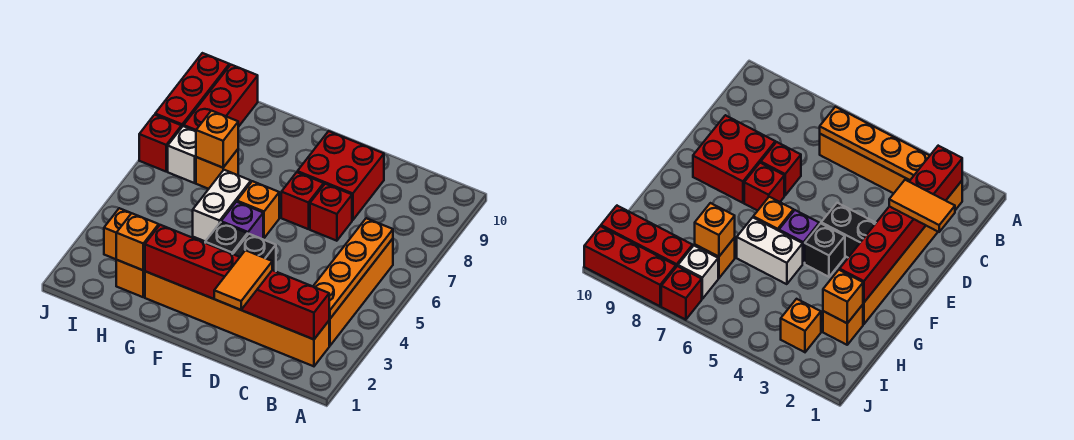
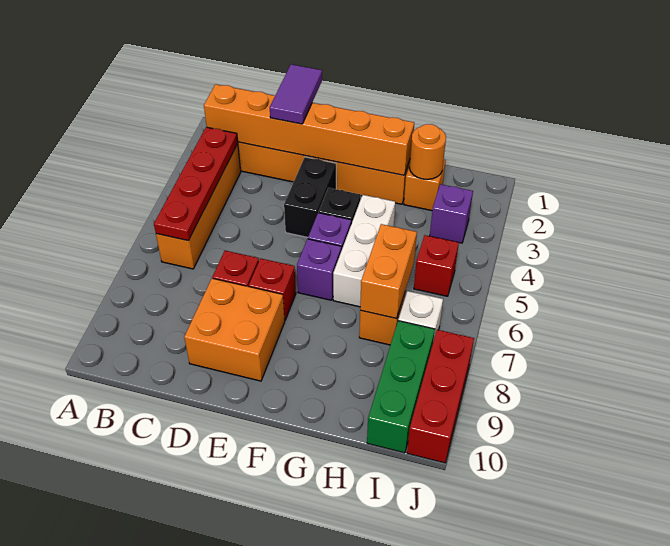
red brick B2:G2 level 2 -> orange brick B2:G2 level 2
orange plate B3:B6 level 2 -> red plate B3:B6 level 2
orange tile D1:D2 level 3 -> purple tile D1:D2 level 3
red brick D8:E9 level 1 -> orange brick D8:E9 level 1
orange brick F6 level 1 -> purple brick F6 level 1
white brick G5:G6 level 1 -> white brick G4:G6 level 1
orange brick H2 level 2 -> orange round brick H2 level 2
orange brick H7 level 2 -> orange brick H6:H7 level 2
orange brick I3 level 1 -> purple brick I3 level 1
red brick I8:I10 level 1 -> green brick I8:I10 level 1
red brick J7 level 1 -> red brick I5 level 1

